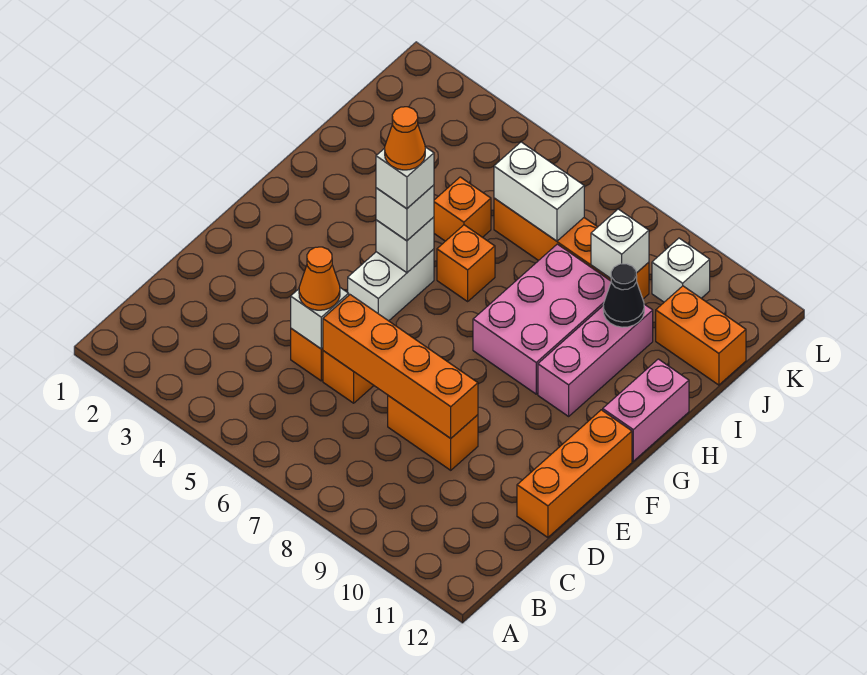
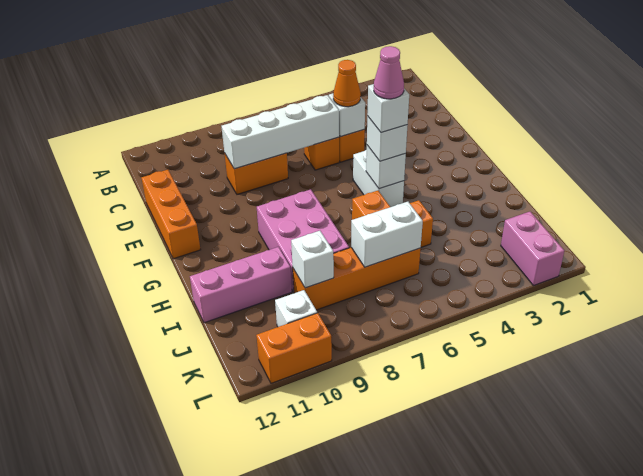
orange brick D6:D9 level 2 -> white brick D6:D9 level 2
orange cone G5 level 5 -> pink cone G5 level 5
pink brick G10:I10 level 1 -> pink brick I10:I12 level 1
pink brick G12:H12 level 1 -> pink brick K2:L2 level 1
black cone I10 level 2 -> none
orange brick J11:J12 level 1 -> orange brick L10:L11 level 1

